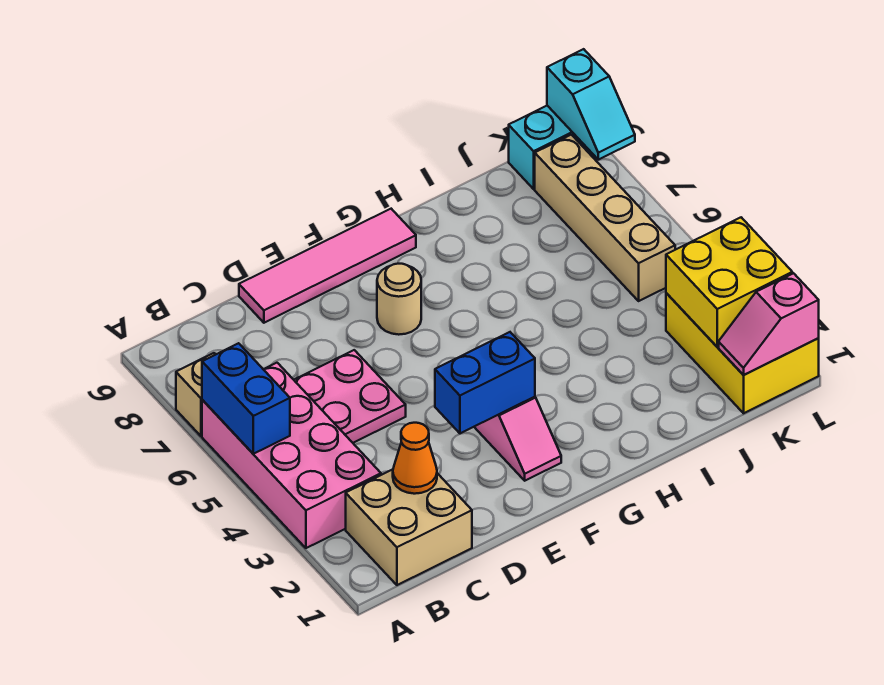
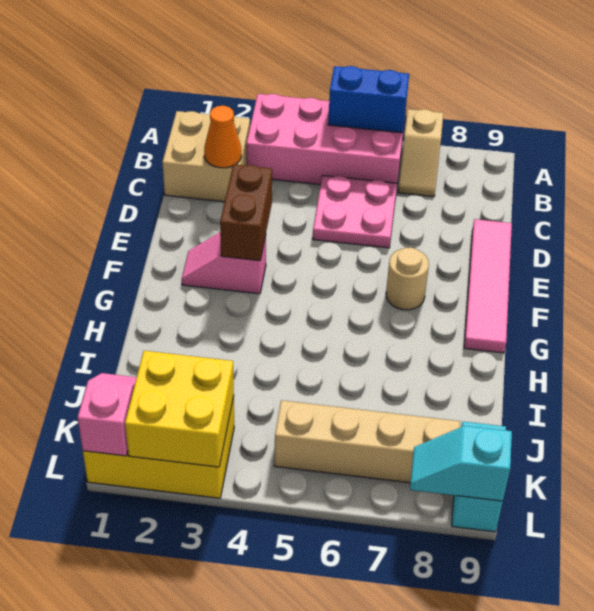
blue brick E3:F3 level 2 -> brown brick E3:F3 level 2

